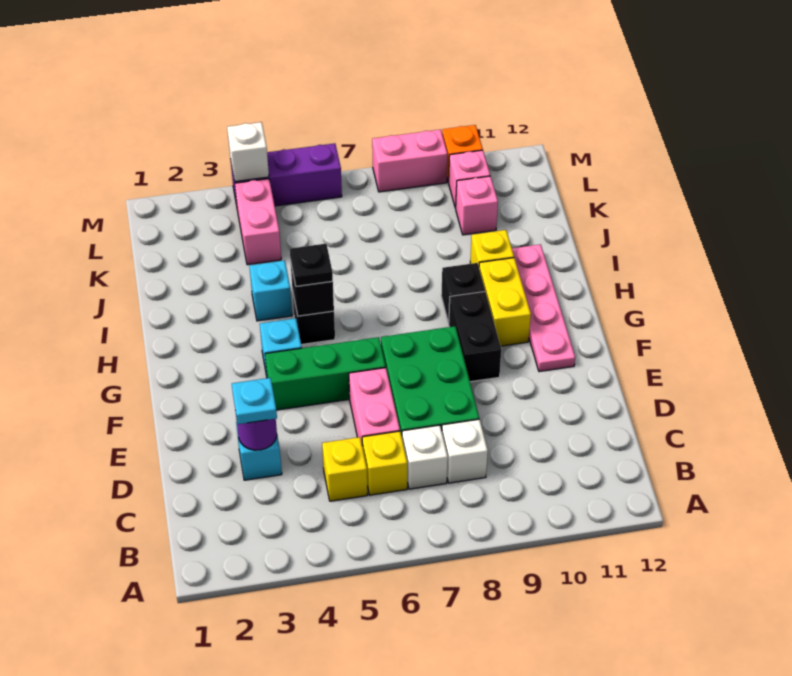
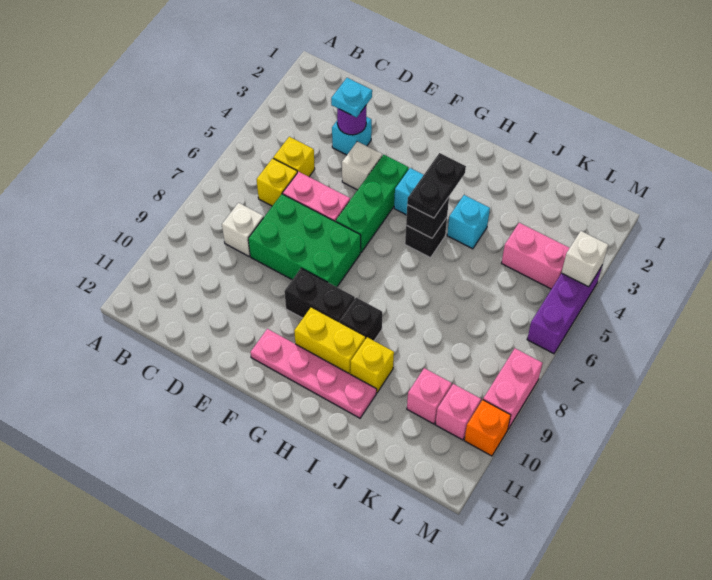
white brick C7 level 1 -> white brick E4 level 1
black plate H5 level 3 -> black plate H4:H5 level 3

